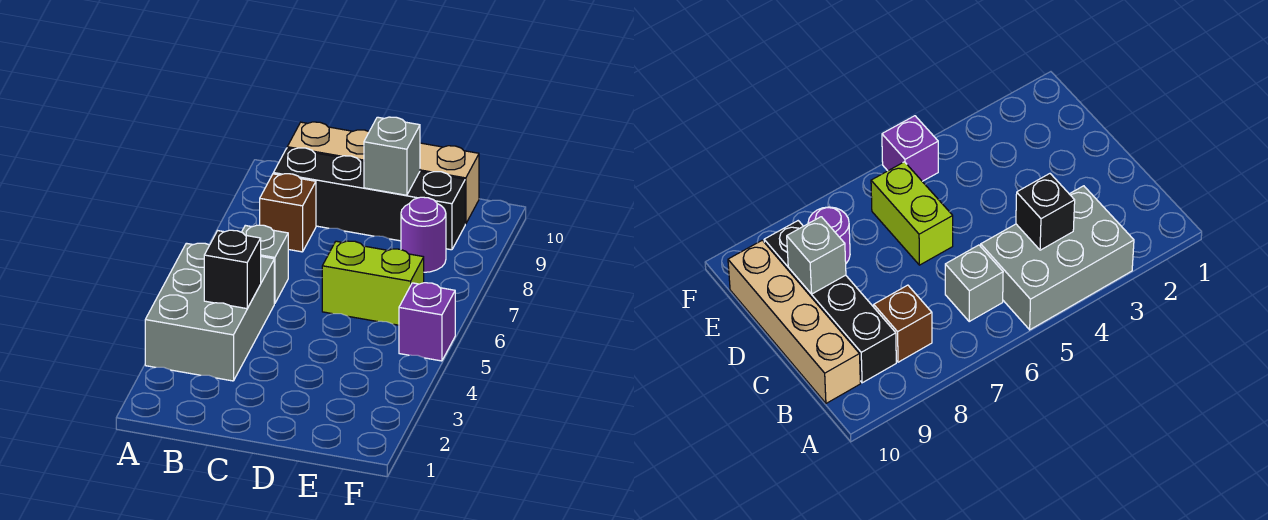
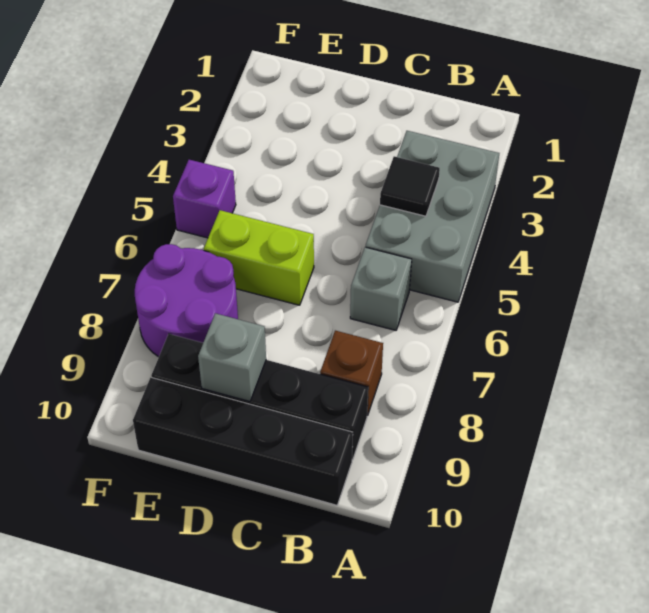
black brick B4 level 2 -> black tile B4 level 2
tan brick B10:E10 level 1 -> black brick B10:E10 level 1
purple round brick E8 level 1 -> purple round brick E7:F8 level 1

